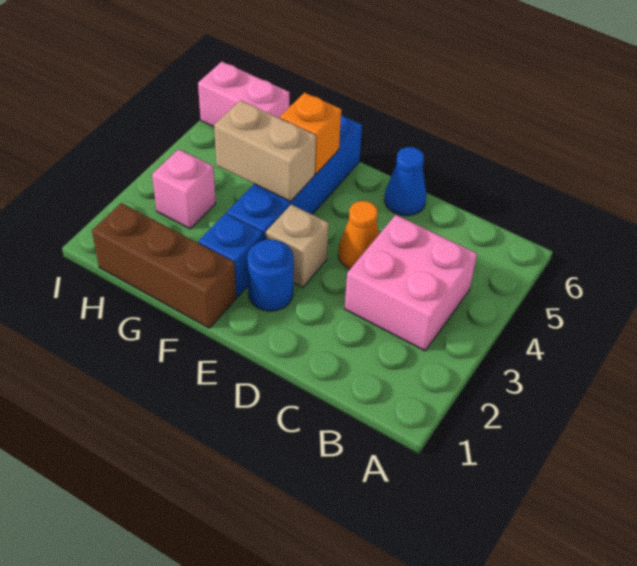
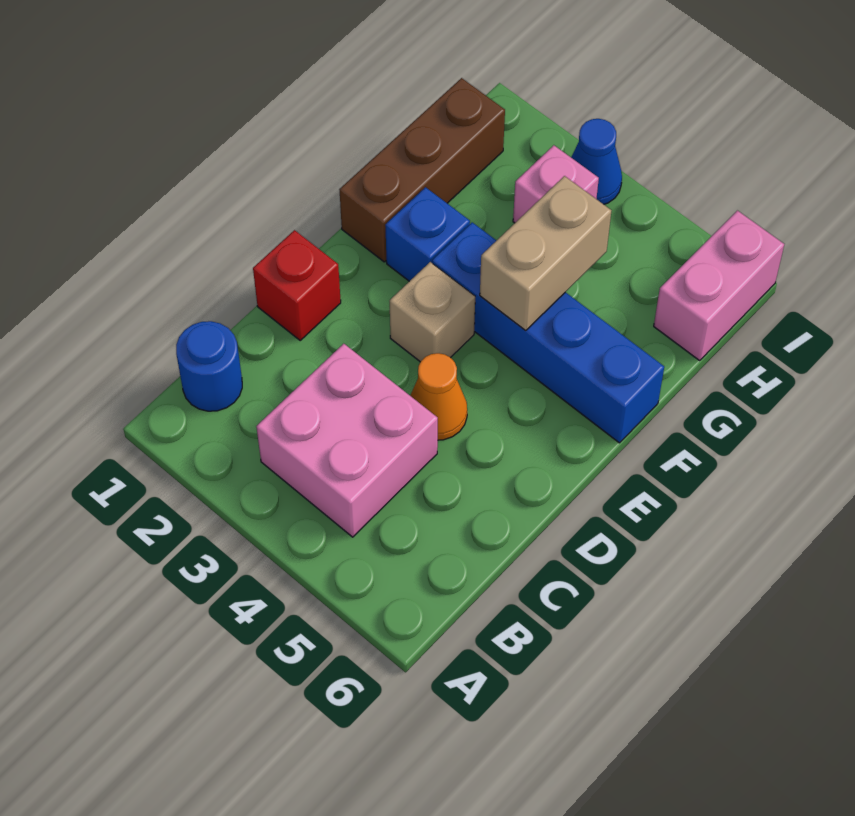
none -> red brick D1 level 1
blue cone D6 level 1 -> blue cone I3 level 1
blue round brick E2 level 1 -> blue round brick B1 level 1
orange brick F5 level 2 -> none

